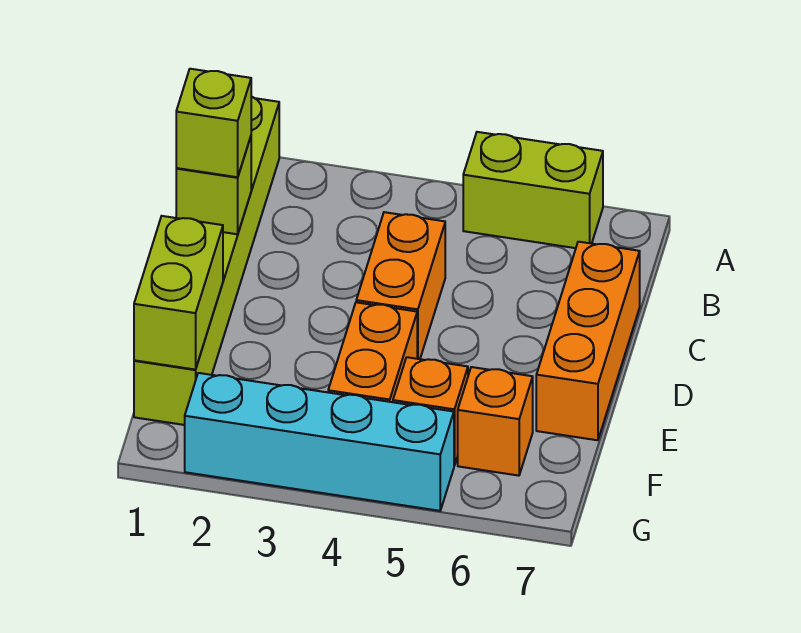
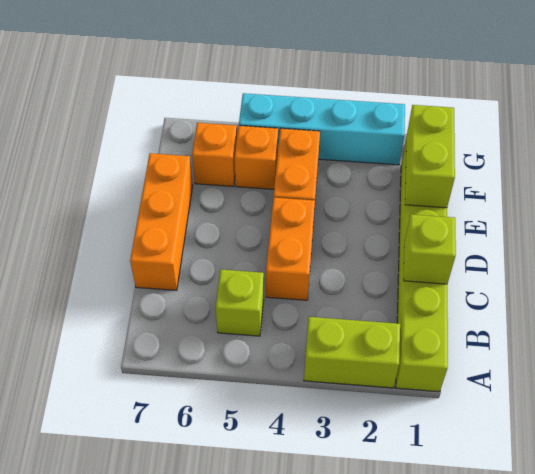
lime brick A5:A6 level 1 -> lime brick A2:A3 level 1
lime brick C1 level 3 -> lime brick B5 level 1

